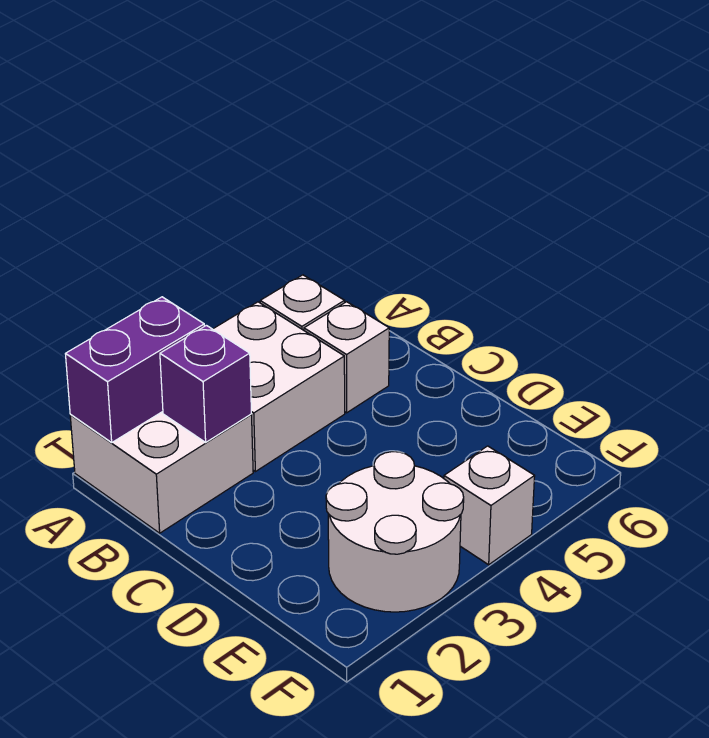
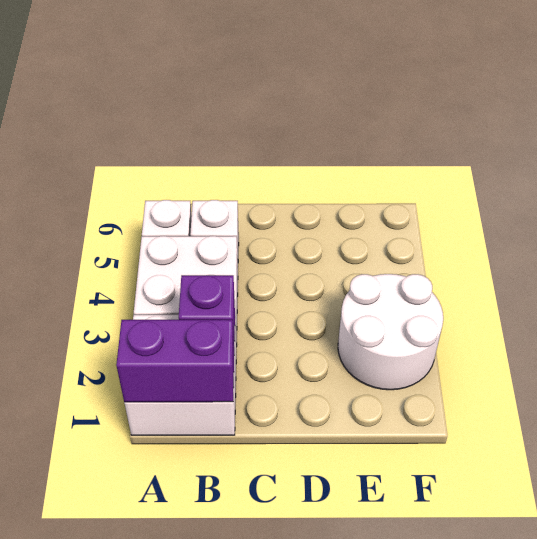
purple brick A1:A2 level 2 -> purple brick A1:B1 level 2
white brick F4 level 1 -> none

